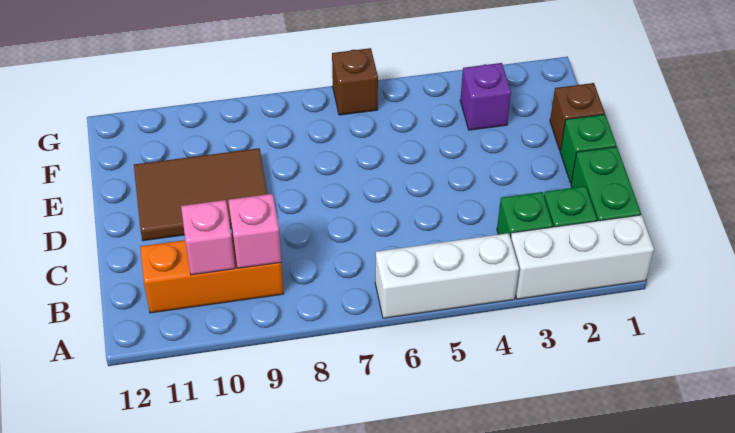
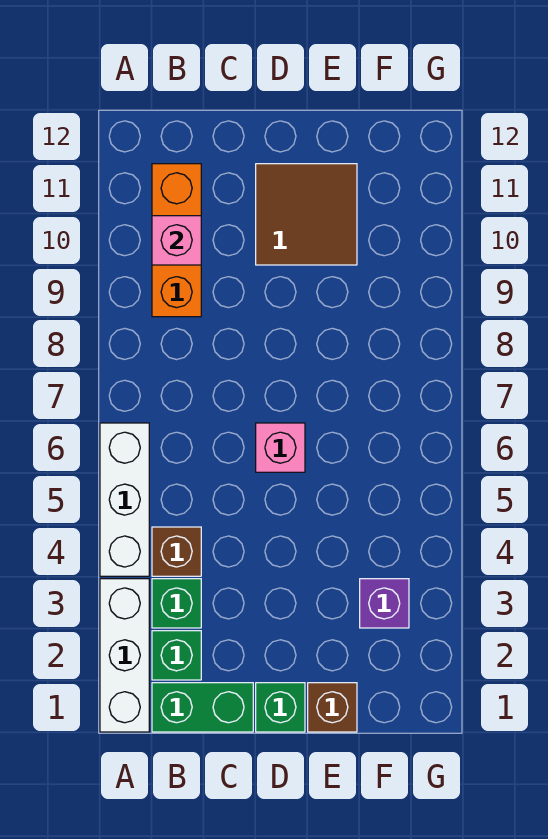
pink brick B9 level 2 -> pink brick D6 level 1
brown tile D9:E11 level 1 -> brown tile D10:E11 level 1
brown brick G6 level 1 -> brown brick B4 level 1

